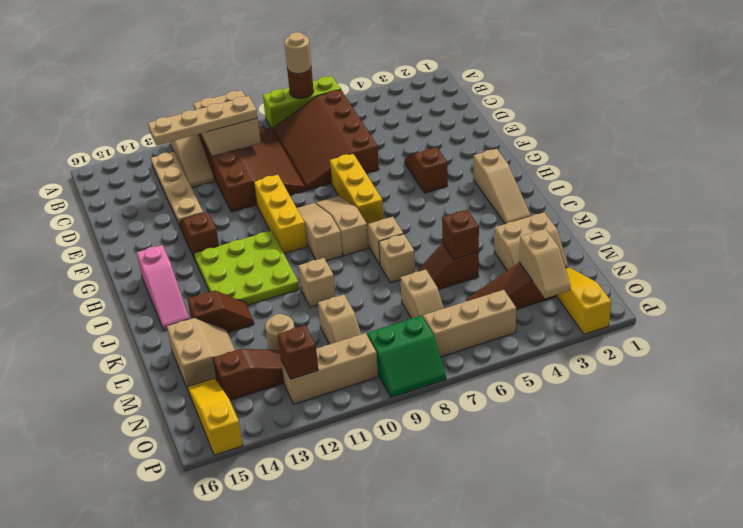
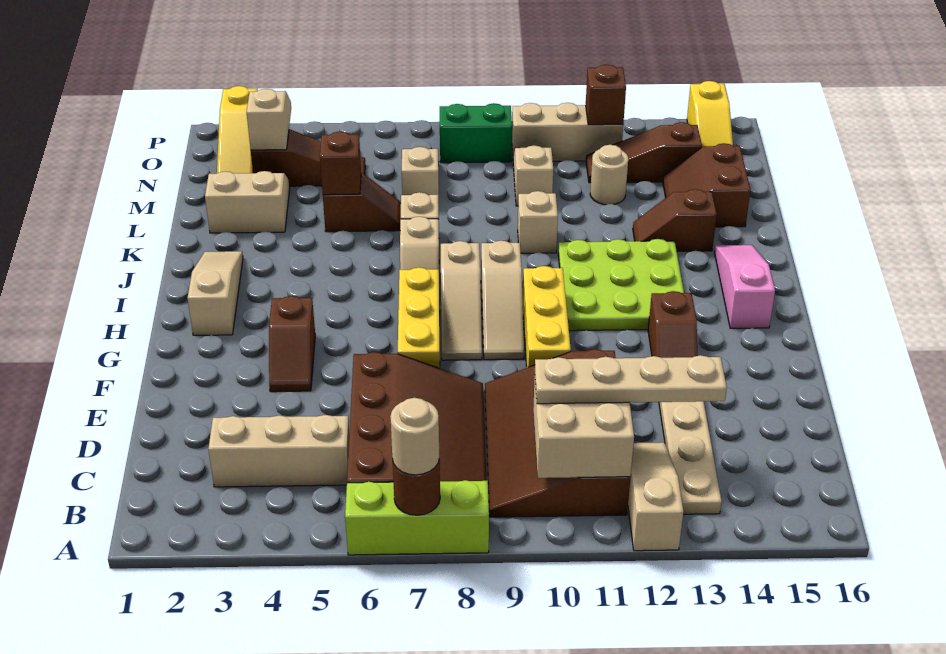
tan slope L14:M15 level 1 top 15 -> brown slope L14:M15 level 1 top 15
tan brick O5:O7 level 1 -> tan brick C3:C5 level 1

